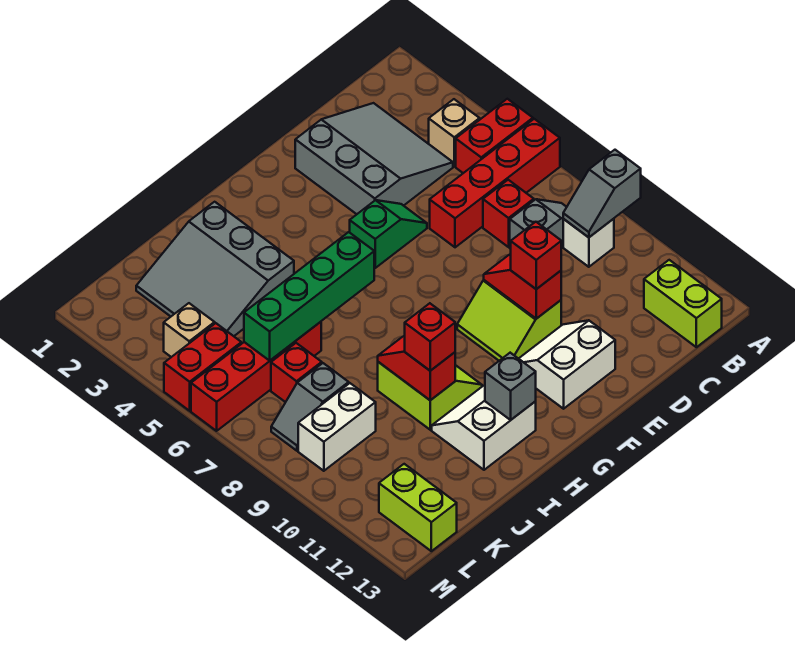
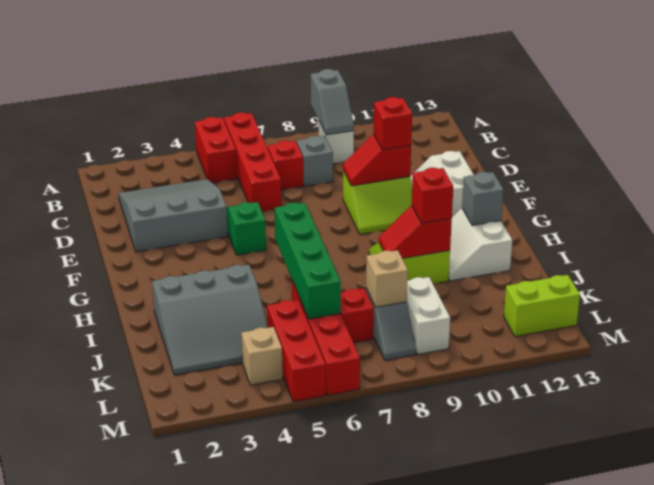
tan brick B4 level 1 -> tan brick K8 level 2
lime brick B12:B13 level 1 -> none
red brick L5:M5 level 1 -> red brick K5:M5 level 1

